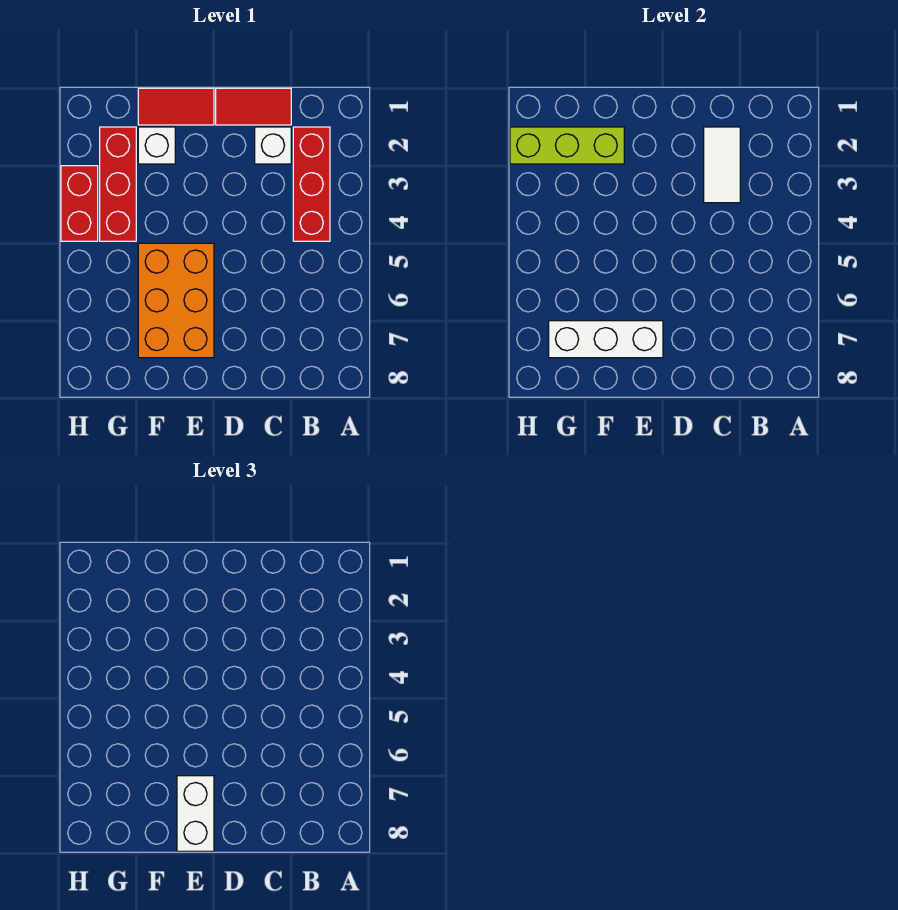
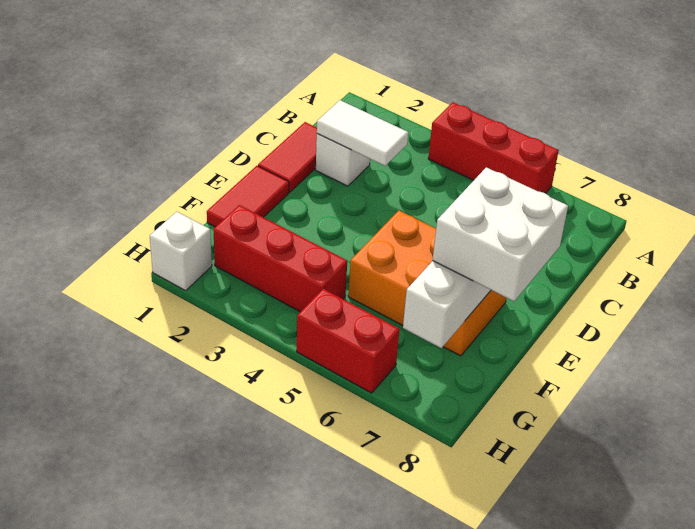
red brick B2:B4 level 1 -> red brick A4:A6 level 1
white brick E7:E8 level 3 -> white brick E7:F8 level 3
white brick F2 level 1 -> white brick H1 level 1
lime brick F2:H2 level 2 -> none
red brick H3:H4 level 1 -> red brick H5:H6 level 1

